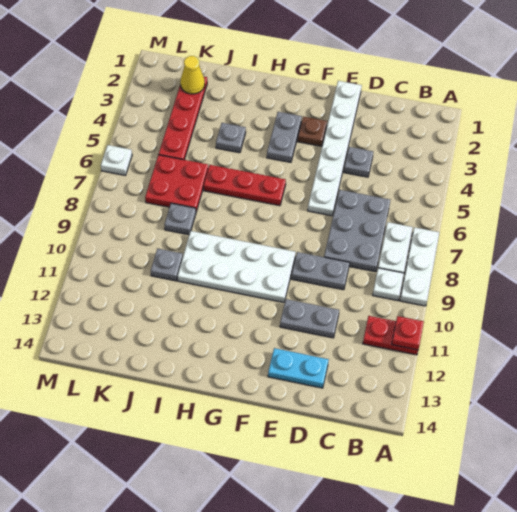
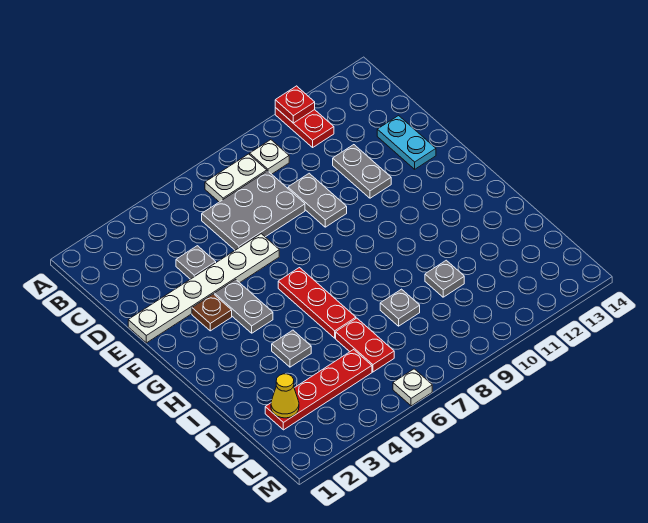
white plate A7:A9 level 1 -> none
white plate F9:I10 level 1 -> none
grey plate G3:G4 level 1 -> grey plate F4:G4 level 1
red plate J6:K7 level 1 -> red plate J6:K6 level 1

